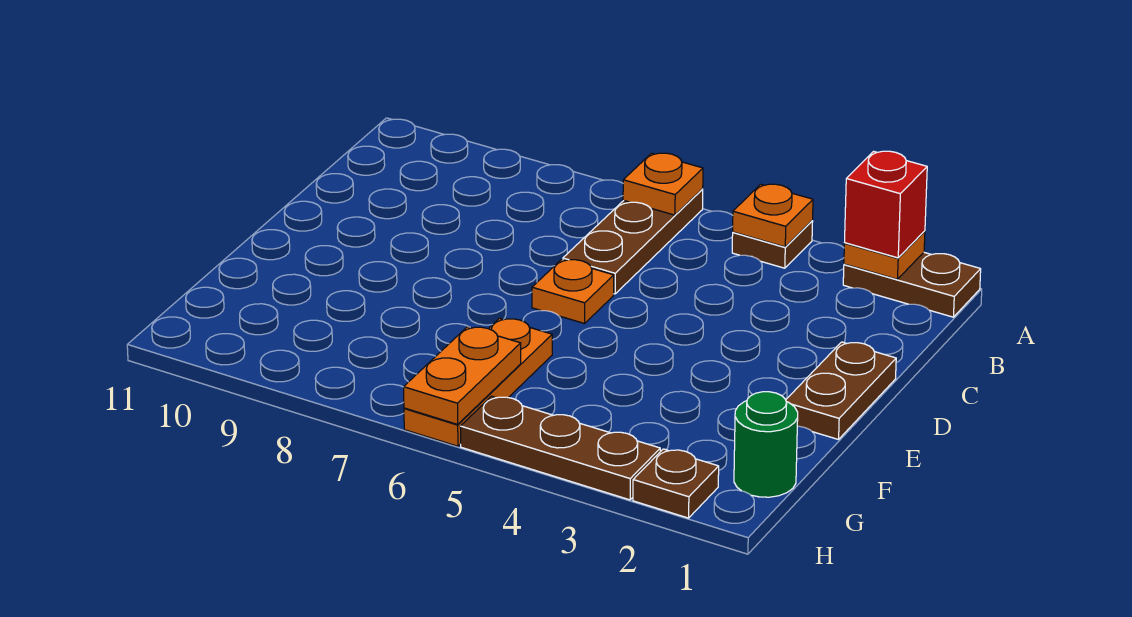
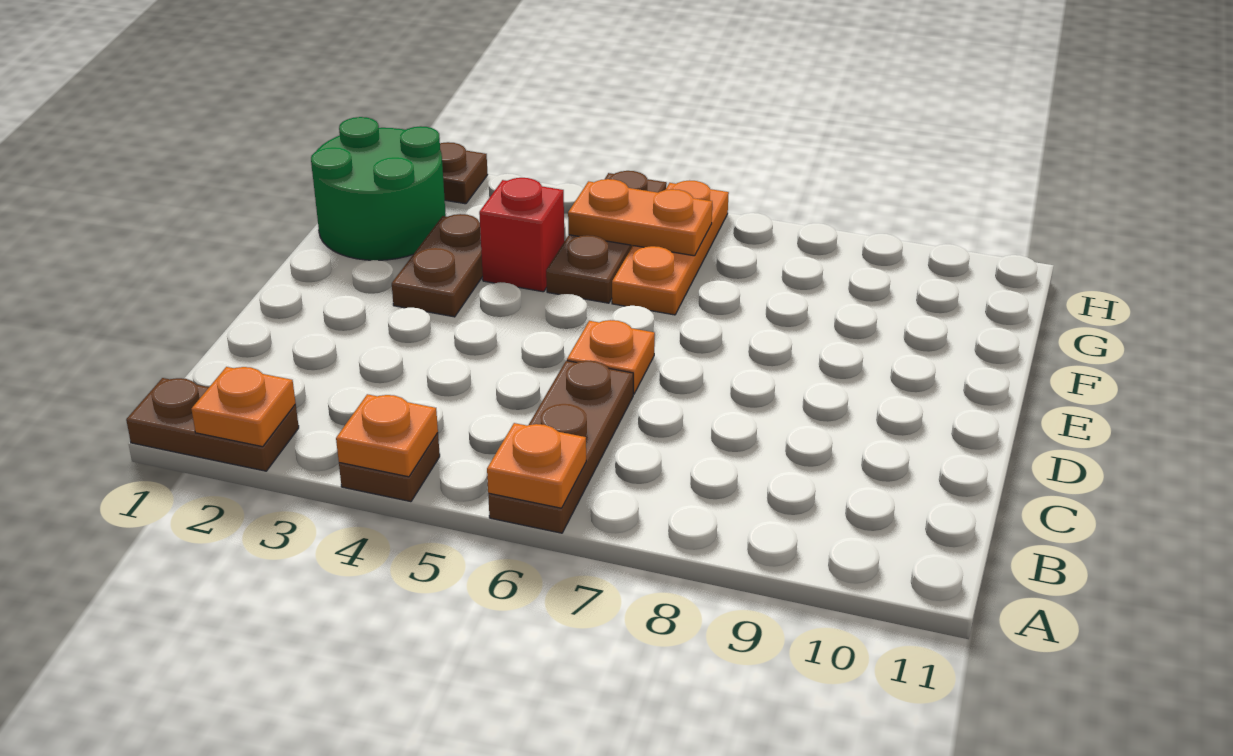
red brick A2 level 3 -> red brick F4 level 1
brown plate D1:E1 level 1 -> brown plate E3:F3 level 1
green round brick G1 level 1 -> green round brick F1:G2 level 1
orange plate G6:H6 level 2 -> orange plate G5:G6 level 2
brown plate H3:H5 level 1 -> brown plate F5:H5 level 1

